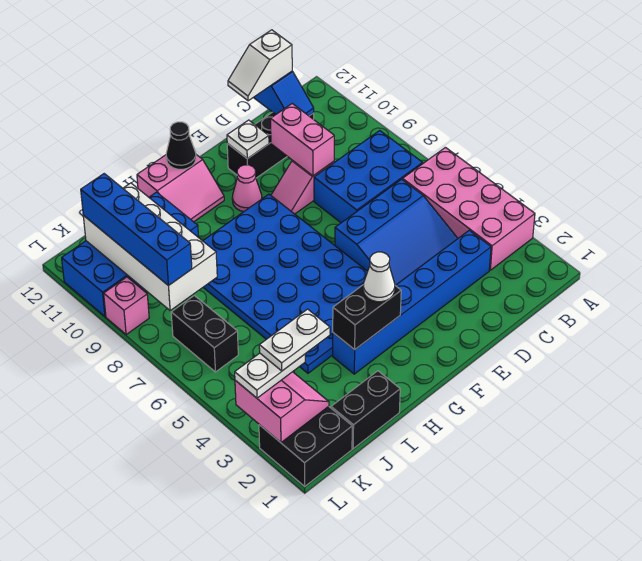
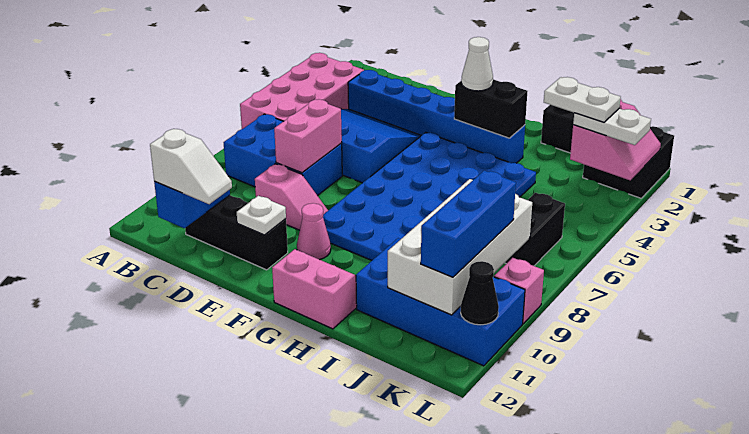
pink brick D9:D10 level 2 -> pink brick D7:D8 level 2
black cone G12 level 2 -> black cone L11 level 2
pink slope K2:L3 level 2 top L -> pink slope K2:L3 level 2 top K
blue brick K8:K11 level 3 -> blue brick K9:K11 level 3

